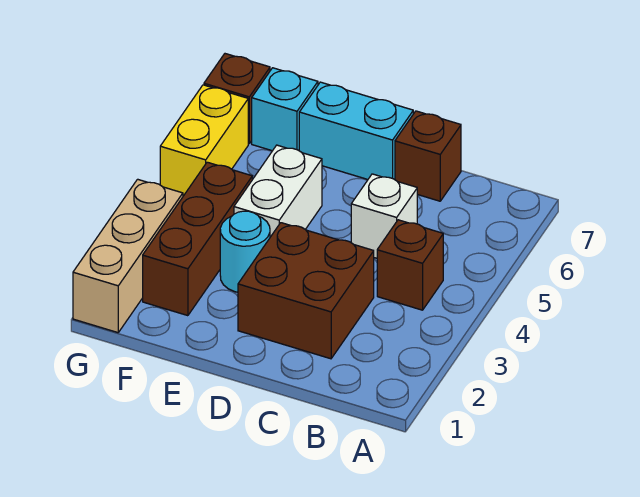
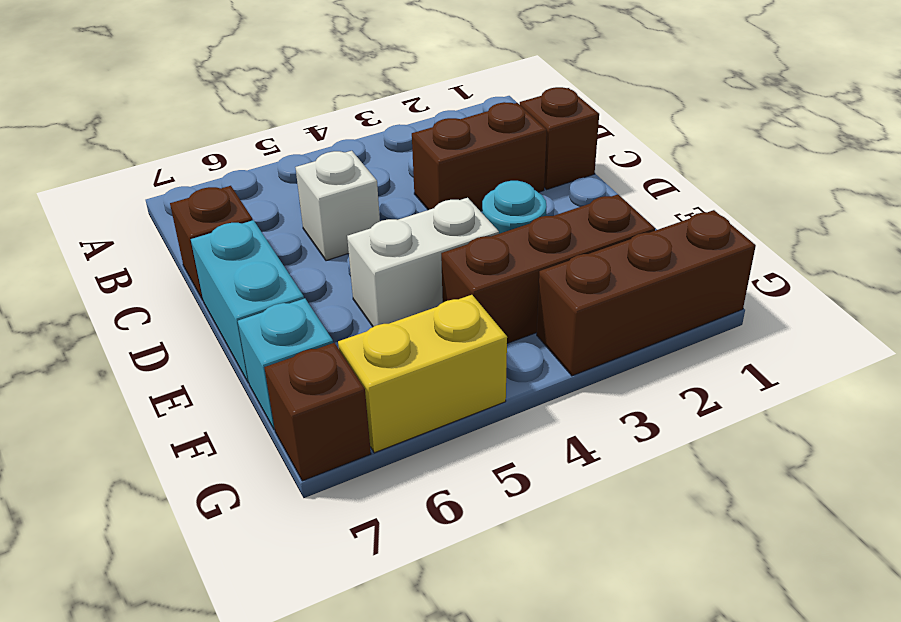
brown brick B4 level 1 -> brown brick C1 level 1
brown brick C2:D3 level 1 -> brown brick C2:C3 level 1
tan brick G1:G3 level 1 -> brown brick G1:G3 level 1

